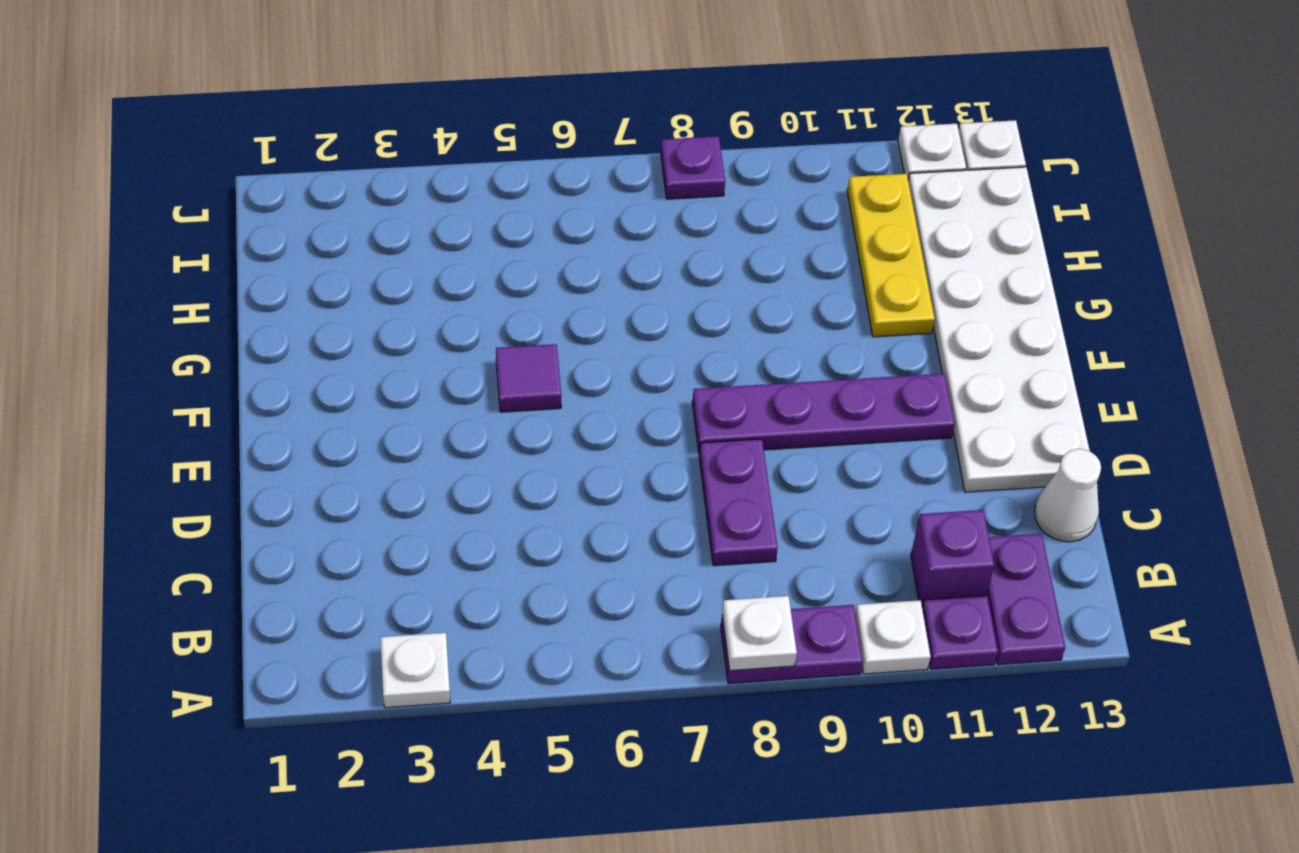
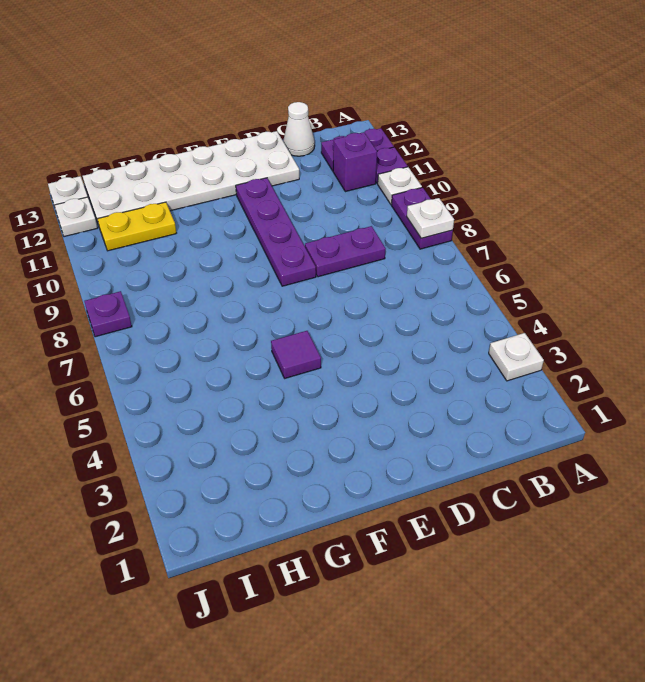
yellow plate G11:I11 level 1 -> yellow plate H11:I11 level 1

